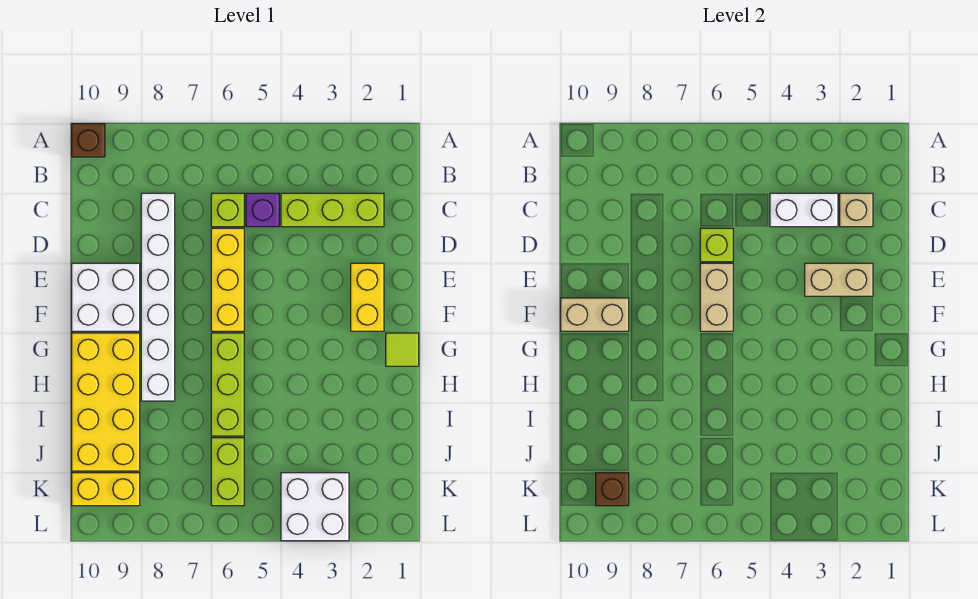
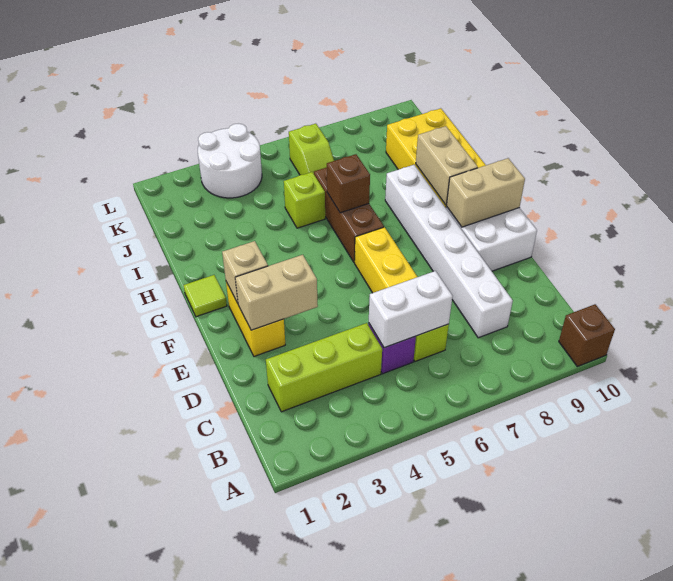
tan brick C2 level 2 -> tan brick F2 level 2
white brick C3:C4 level 2 -> white brick C5:C6 level 2
lime brick D6 level 2 -> lime brick I5 level 1
tan brick E6:F6 level 2 -> tan brick G9:H9 level 2
lime brick G6:I6 level 1 -> brown brick G6:I6 level 1
lime brick J6:K6 level 1 -> lime slope J6:K6 level 1 top K
white brick K3:L4 level 1 -> white round brick K3:L4 level 1
yellow brick K9:K10 level 1 -> none
brown brick K9 level 2 -> brown brick H6 level 2

